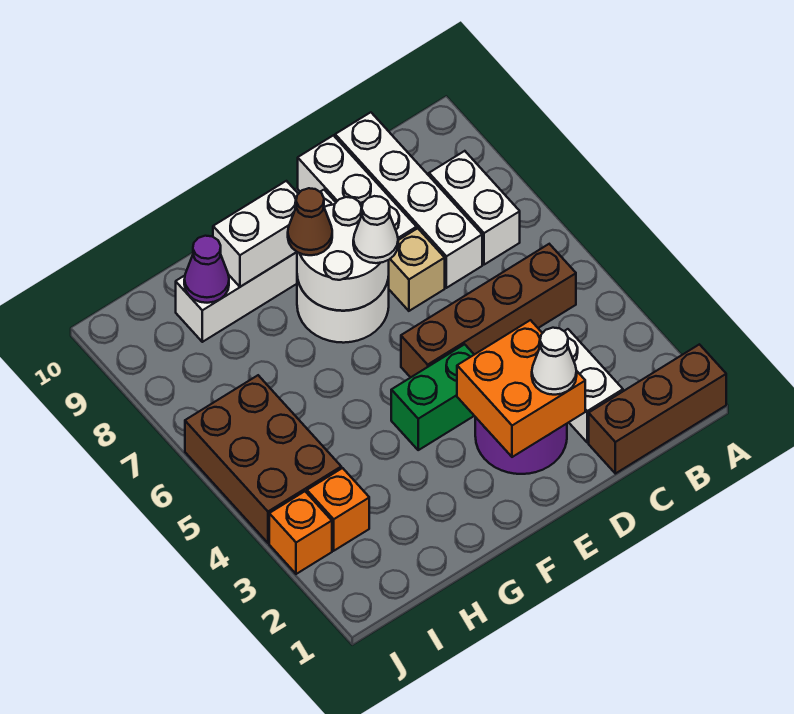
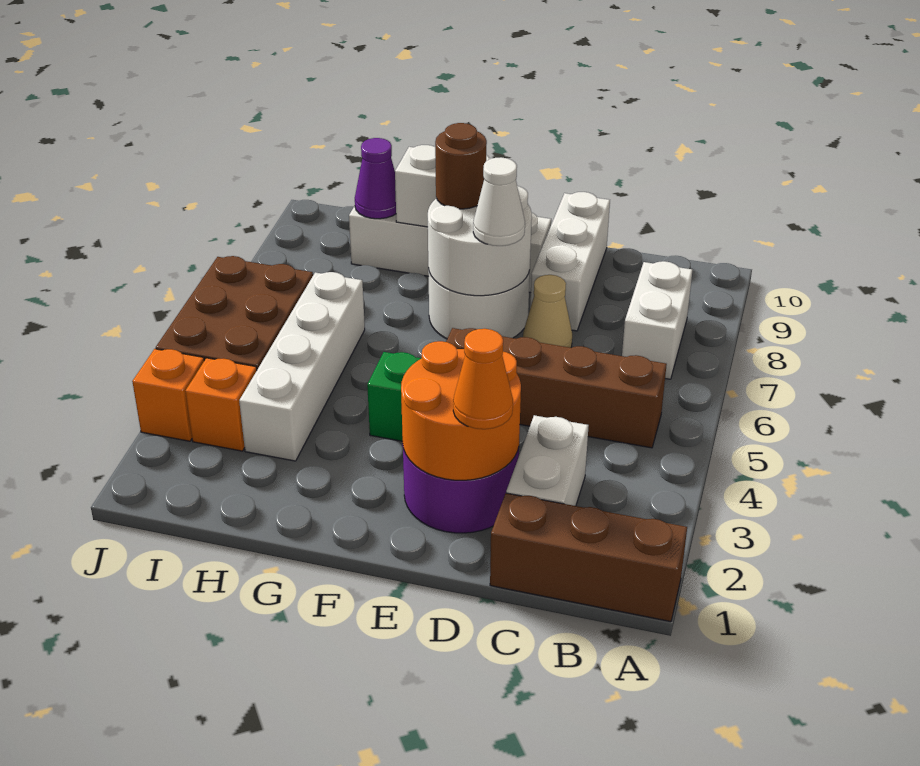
white brick C7:C10 level 1 -> white brick H3:H6 level 1
orange brick D2:E3 level 2 -> orange round brick D2:E3 level 2
white cone D2 level 3 -> orange cone D2 level 3
tan brick D7 level 1 -> tan cone D7 level 1
brown cone F8 level 3 -> brown round brick F8 level 3

